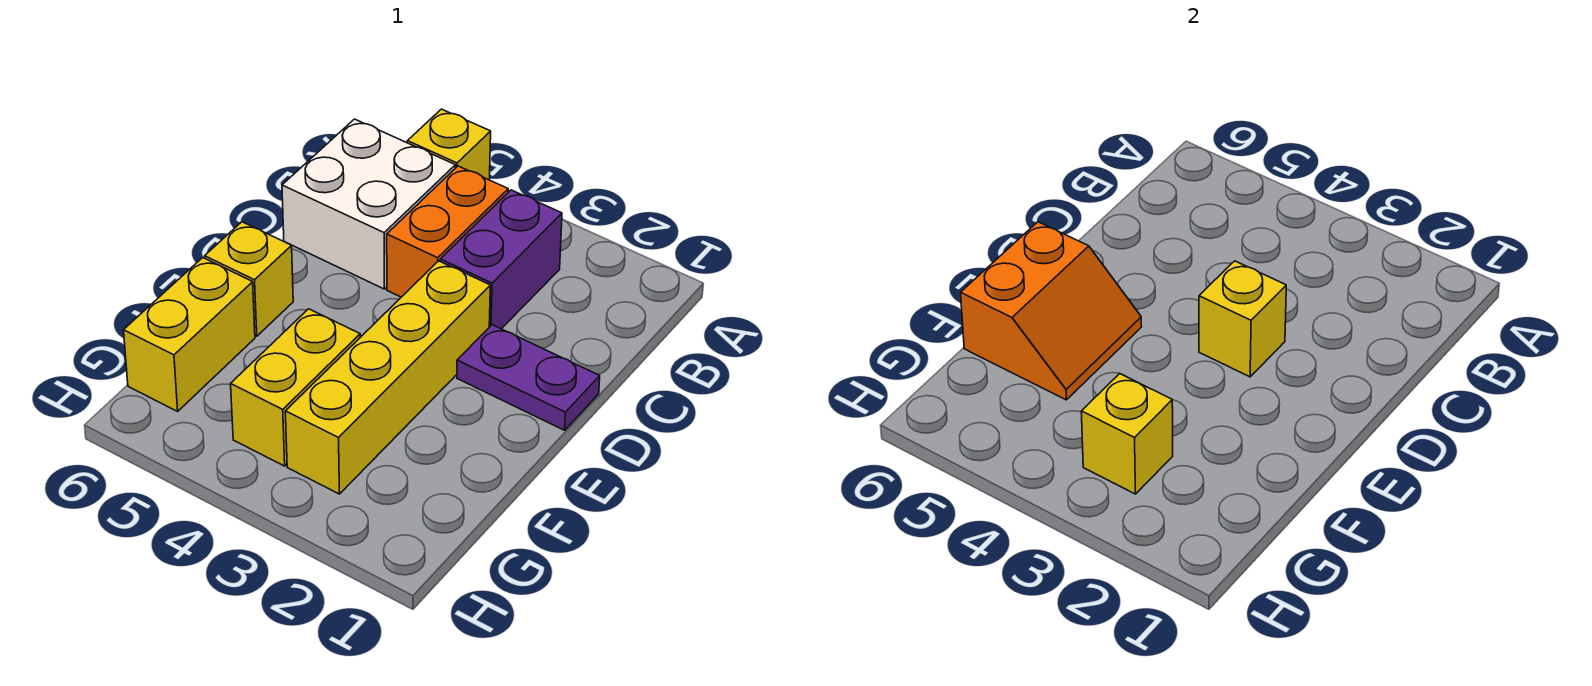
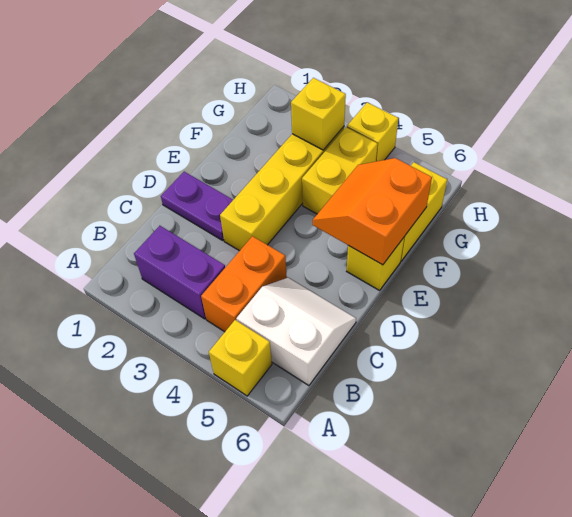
purple brick B3:C3 level 1 -> purple brick B2:B3 level 1
white brick B5:C6 level 1 -> white slope B5:C6 level 1 top B
yellow brick D3 level 2 -> yellow brick H4 level 1

